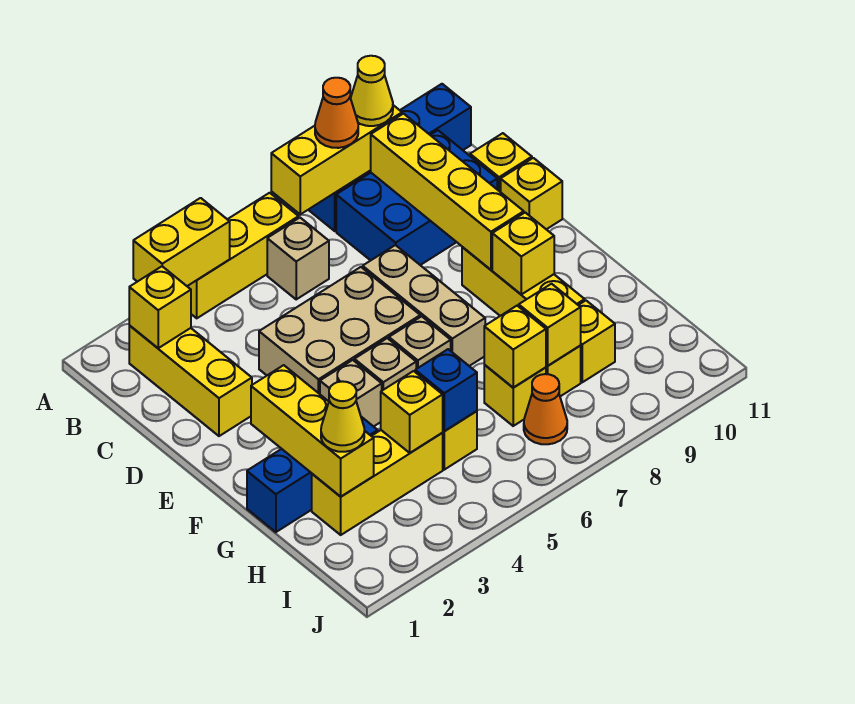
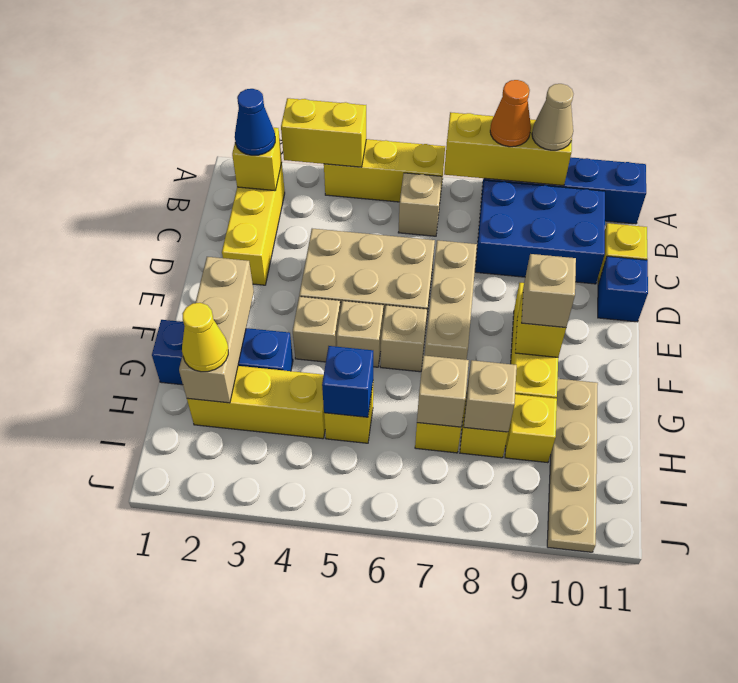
yellow cone A9 level 3 -> tan cone A9 level 3
none -> blue cone B2 level 3
yellow brick B9:E9 level 2 -> none
yellow brick D11 level 1 -> blue brick D11 level 1
yellow brick F2:H2 level 2 -> tan brick F2:H2 level 2
none -> tan brick F9 level 3
none -> tan plate G10:J10 level 1
yellow brick H4 level 2 -> none
yellow brick H7 level 2 -> tan brick H7 level 2
yellow brick H8 level 2 -> tan brick H8 level 2
orange cone I7 level 1 -> none

